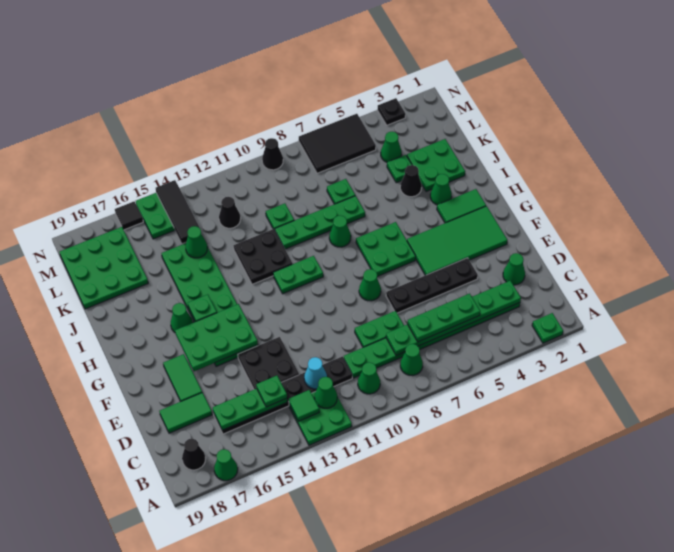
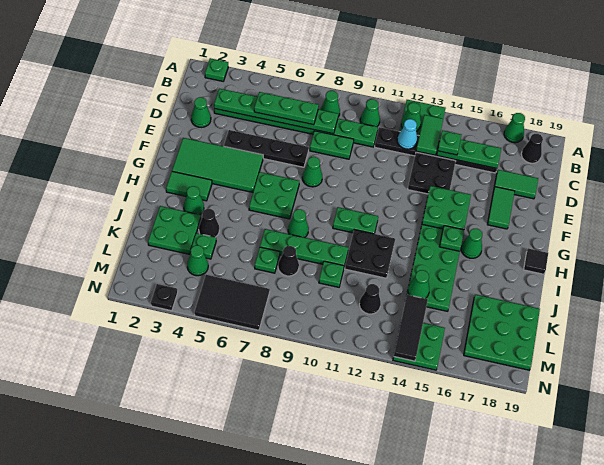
green tile B13 level 2 -> green tile B13:C13 level 2
green plate F14:G16 level 2 -> green plate F14:G15 level 2
black cone N9 level 1 -> black cone K8 level 1
black tile N16 level 1 -> black tile H19 level 1

